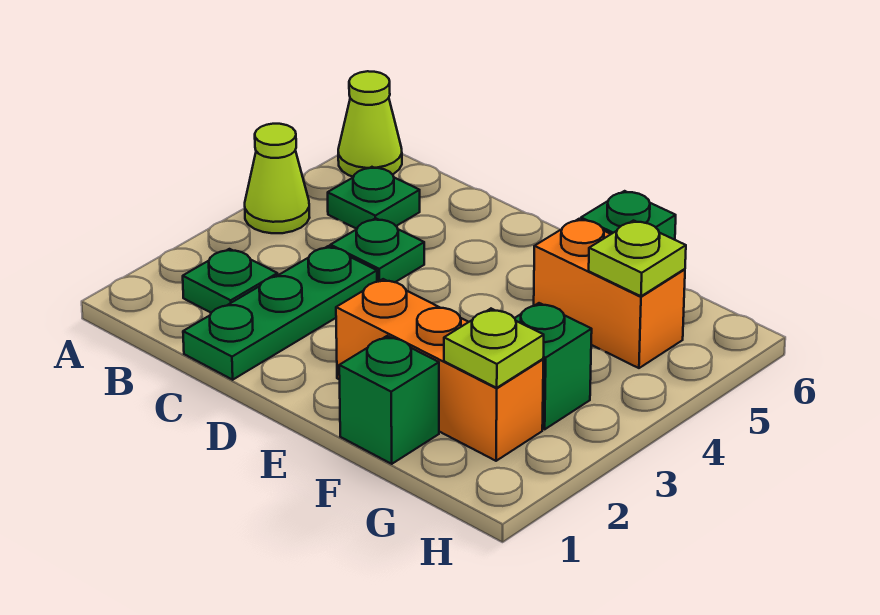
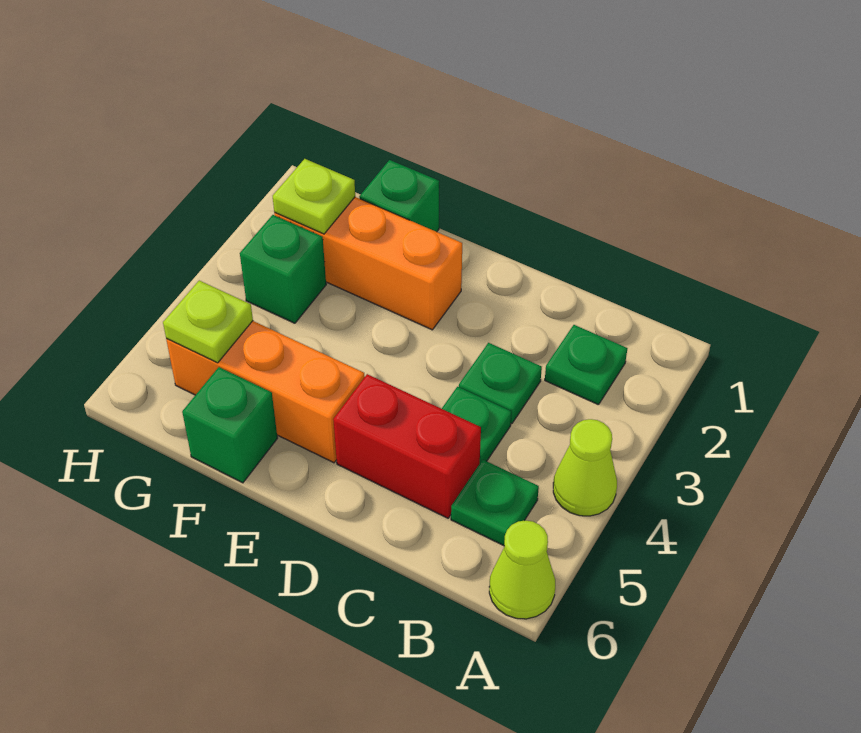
green plate C1:C3 level 1 -> green plate C3 level 1
none -> red brick C5:D5 level 1
orange brick F5:G5 level 1 -> orange brick E5:G5 level 1

